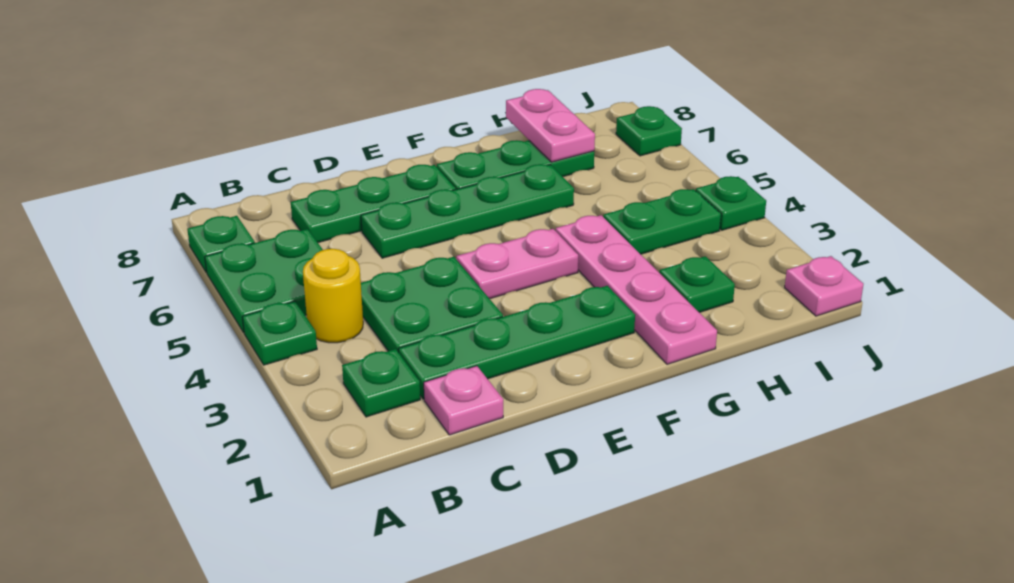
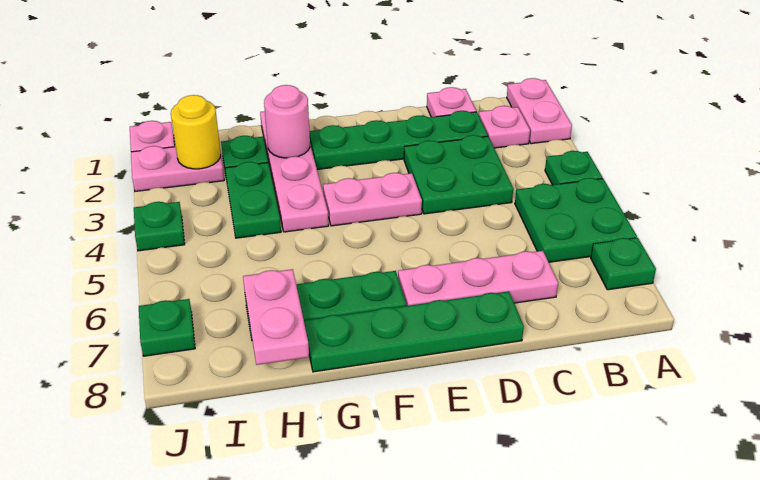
none -> pink plate A1:A2 level 1
green plate B2 level 1 -> pink plate B2 level 1
yellow round brick B4 level 1 -> yellow round brick I2 level 2
green plate C7:E7 level 1 -> pink plate C7:E7 level 1
green plate D6:G6 level 1 -> green plate D8:G8 level 1
none -> pink round brick G2 level 2
green plate H4:I4 level 1 -> green plate H3:H4 level 1
none -> pink plate I2:J2 level 1

